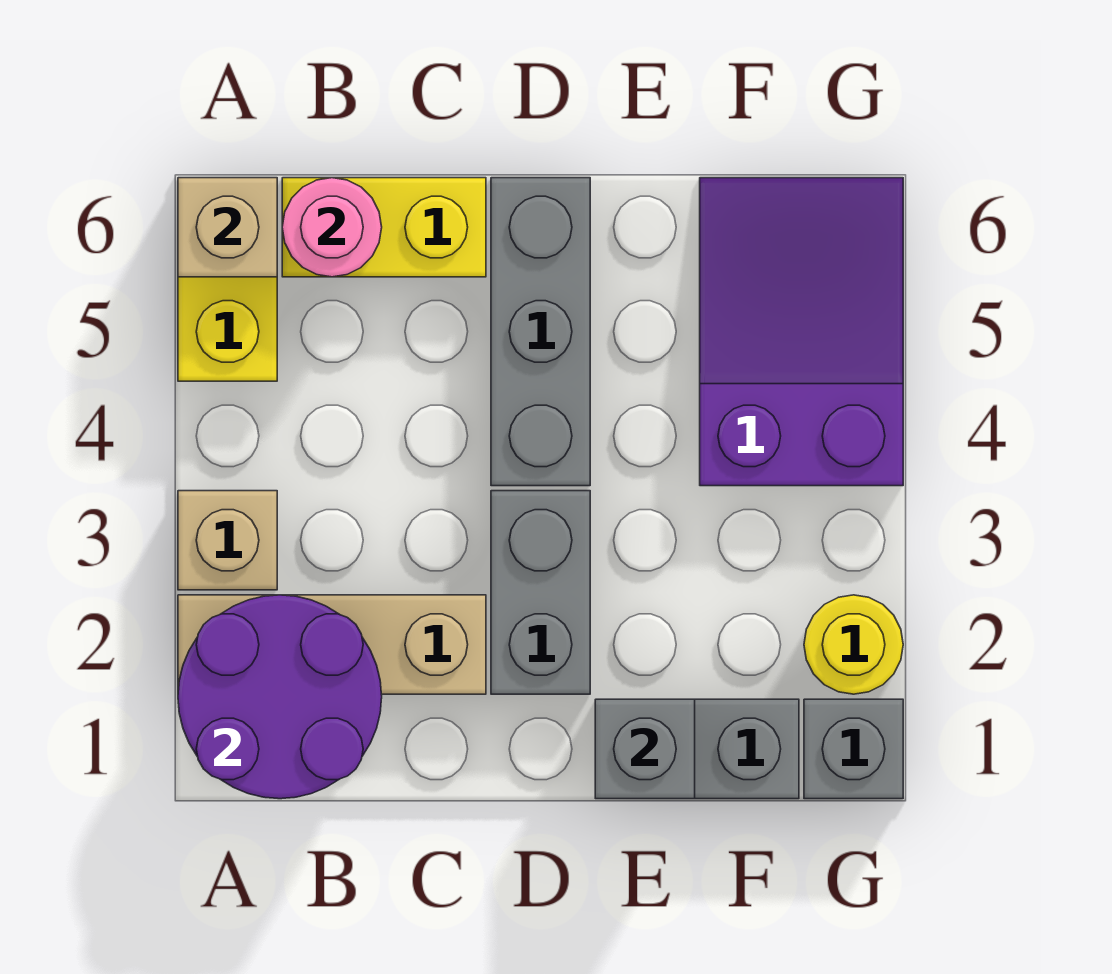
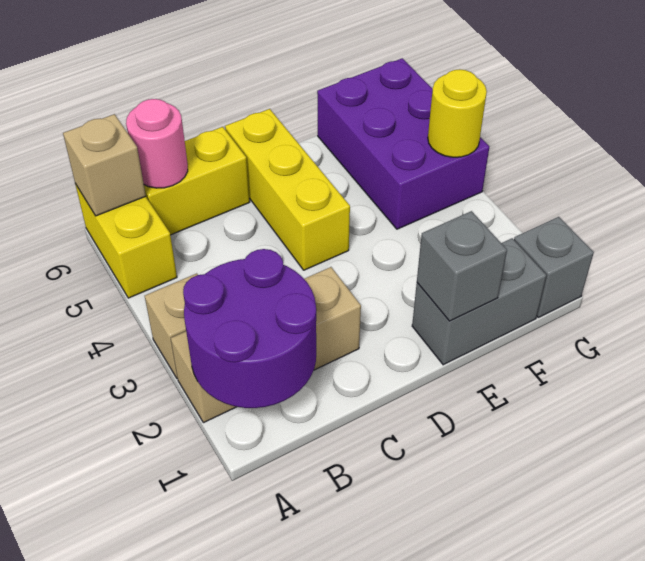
grey brick D2:D3 level 1 -> none
grey brick D4:D6 level 1 -> yellow brick D4:D6 level 1
purple slope F4:G6 level 1 top 4 -> purple brick F4:G6 level 1
yellow round brick G2 level 1 -> yellow round brick G4 level 2

